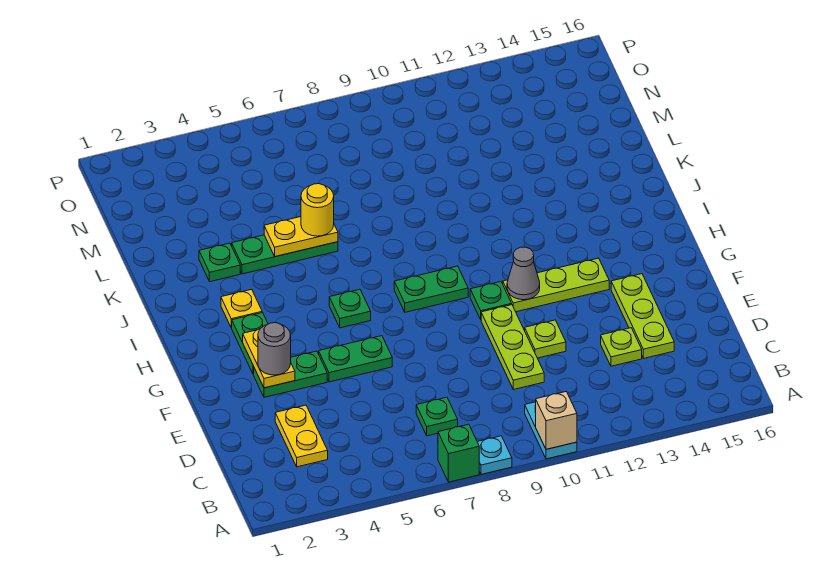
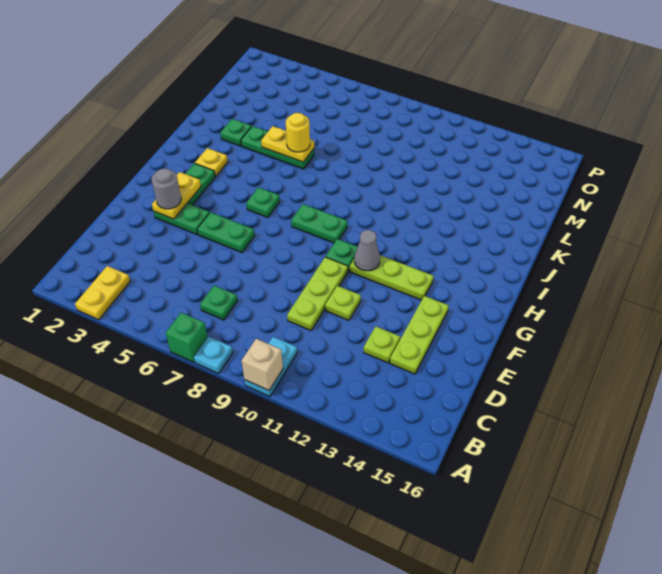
yellow plate C3:D3 level 1 -> yellow plate A3:B3 level 1

